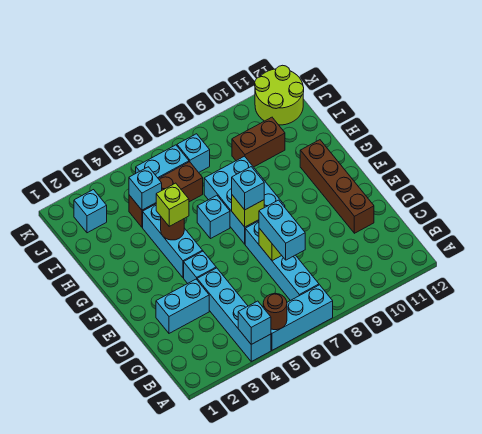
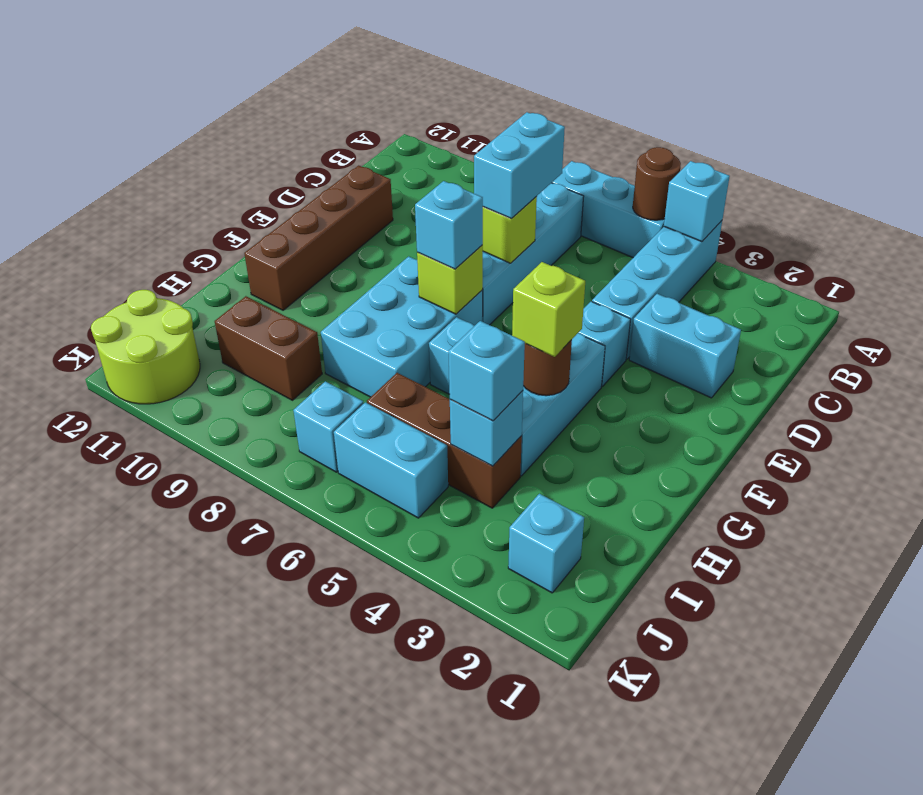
none -> cyan brick I4 level 3

